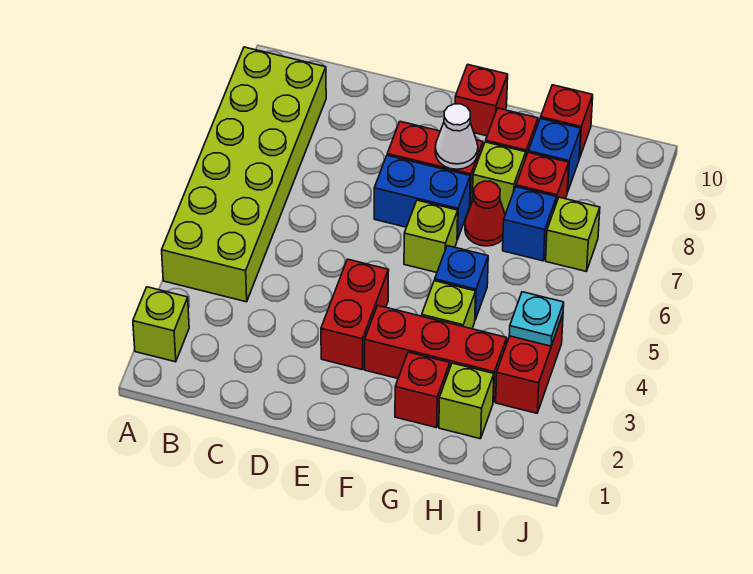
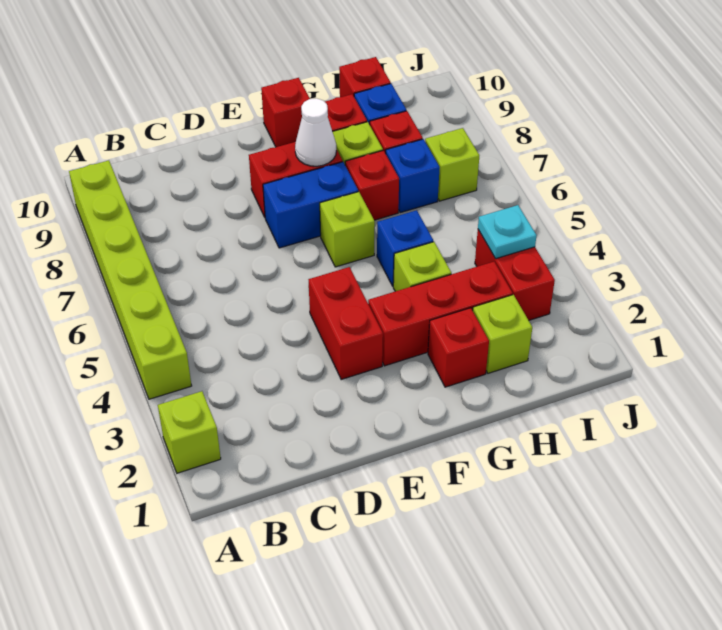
lime brick A4:B9 level 1 -> lime brick A4:A9 level 1
red cone G7 level 1 -> red brick G7 level 1

